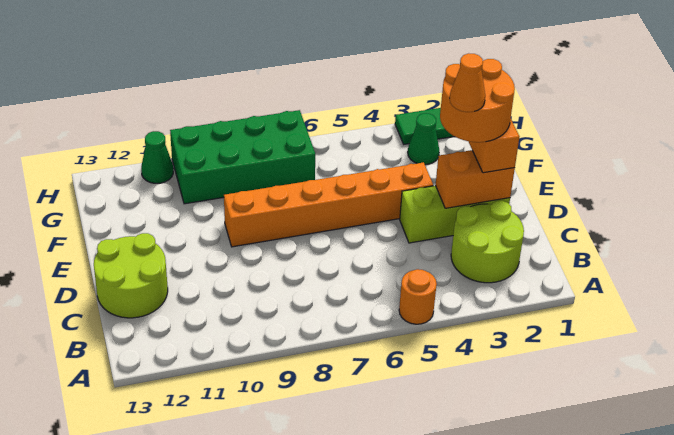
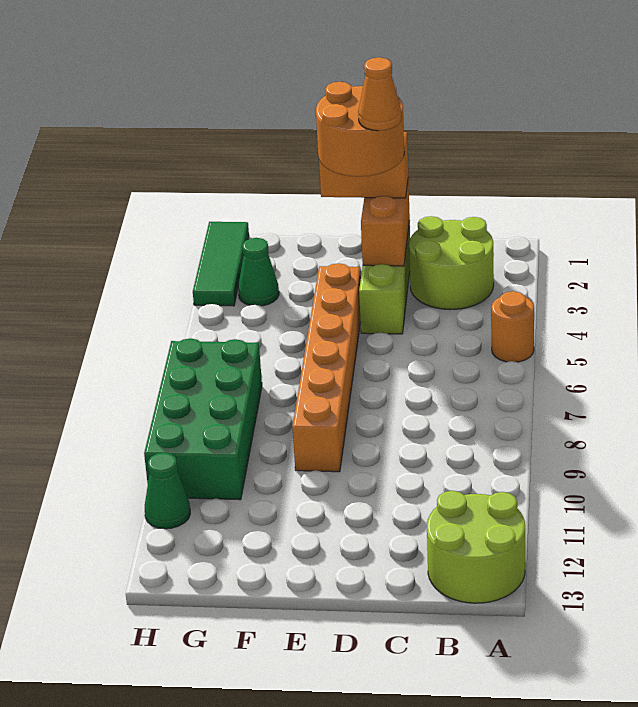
lime round brick C12:D13 level 1 -> lime round brick A12:B13 level 1

